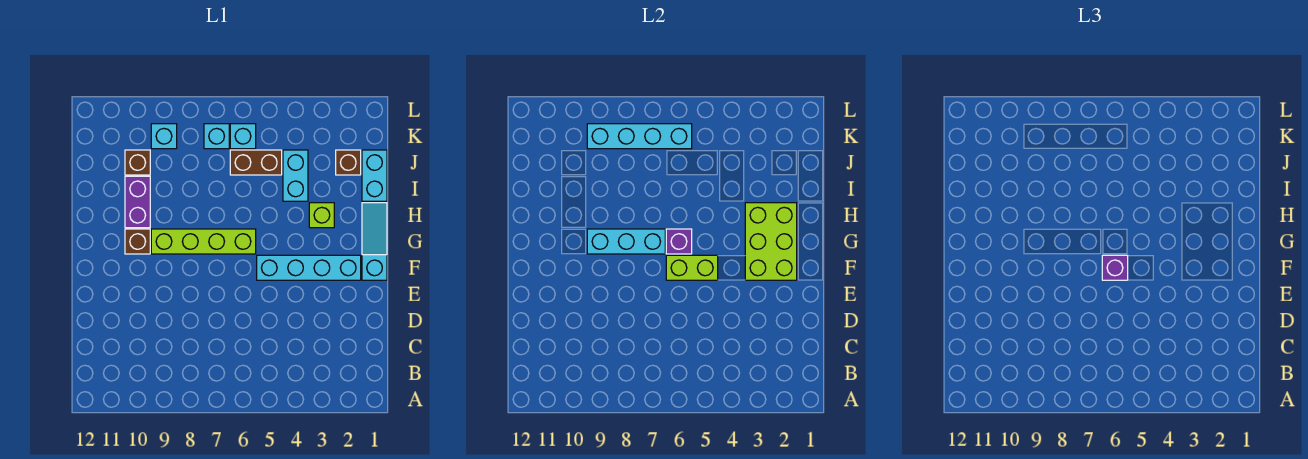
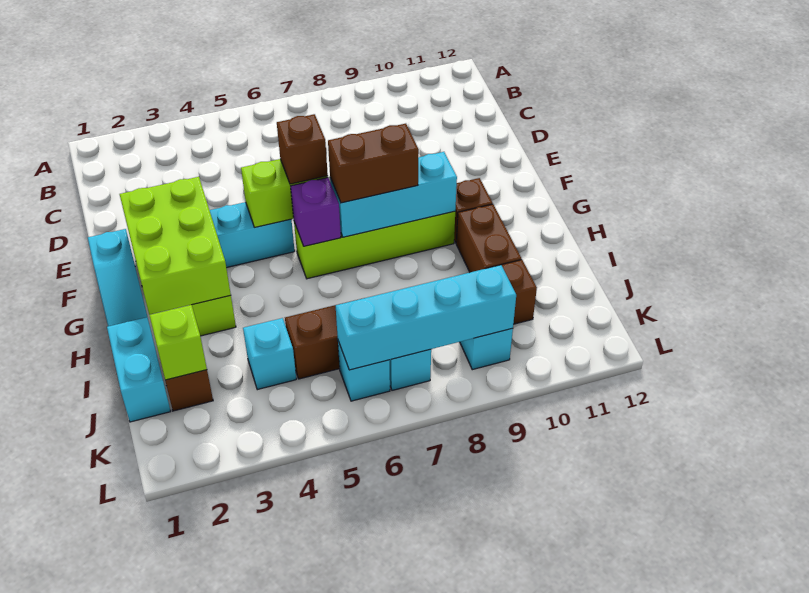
purple brick F6 level 3 -> brown brick F6 level 3
none -> brown brick G7:G8 level 3
purple brick H10:I10 level 1 -> brown brick H10:I10 level 1
cyan brick I4:J4 level 1 -> cyan brick J4 level 1
none -> lime brick J2 level 2

